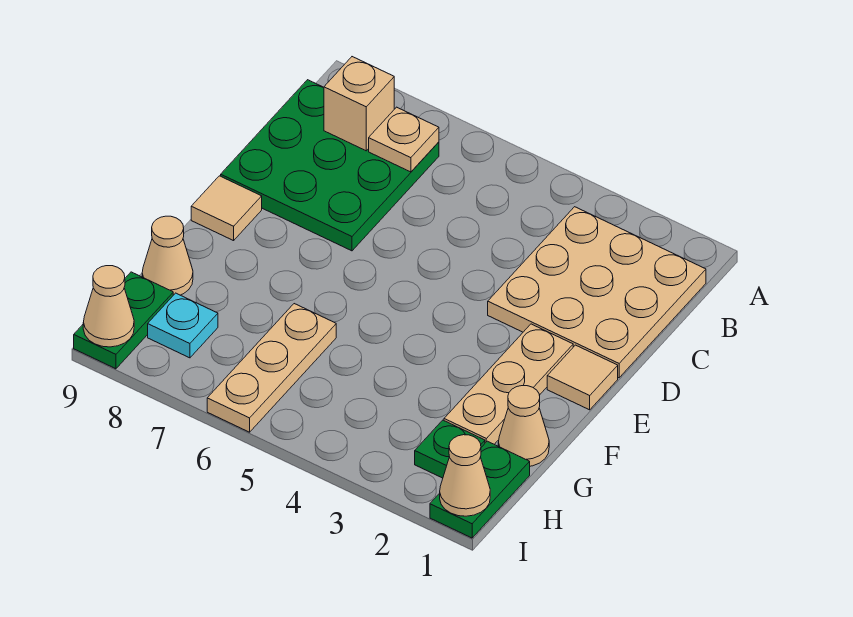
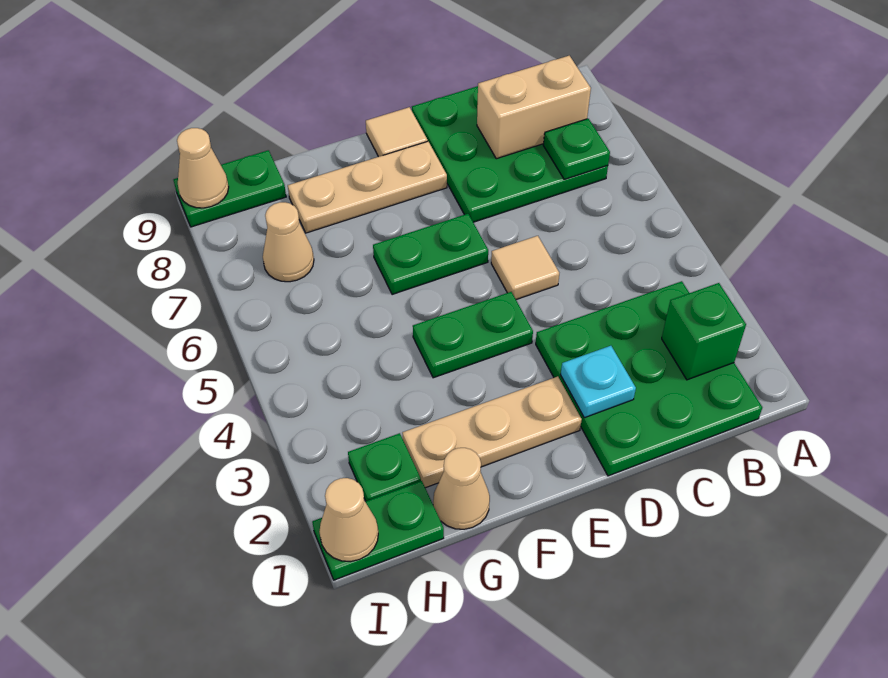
tan plate B1:D3 level 1 -> green plate B1:D3 level 1
none -> green brick B2 level 2
tan plate B7 level 2 -> green plate B7 level 2
tan brick B8 level 2 -> tan brick B8:C8 level 2
tan tile E1 level 1 -> tan tile D5 level 1
none -> green plate E4:F4 level 1
none -> green plate E6:F6 level 1
tan plate G6:I6 level 1 -> tan plate E8:G8 level 1
tan cone G9 level 1 -> tan cone H7 level 1
cyan plate H8 level 1 -> cyan plate D2 level 2

